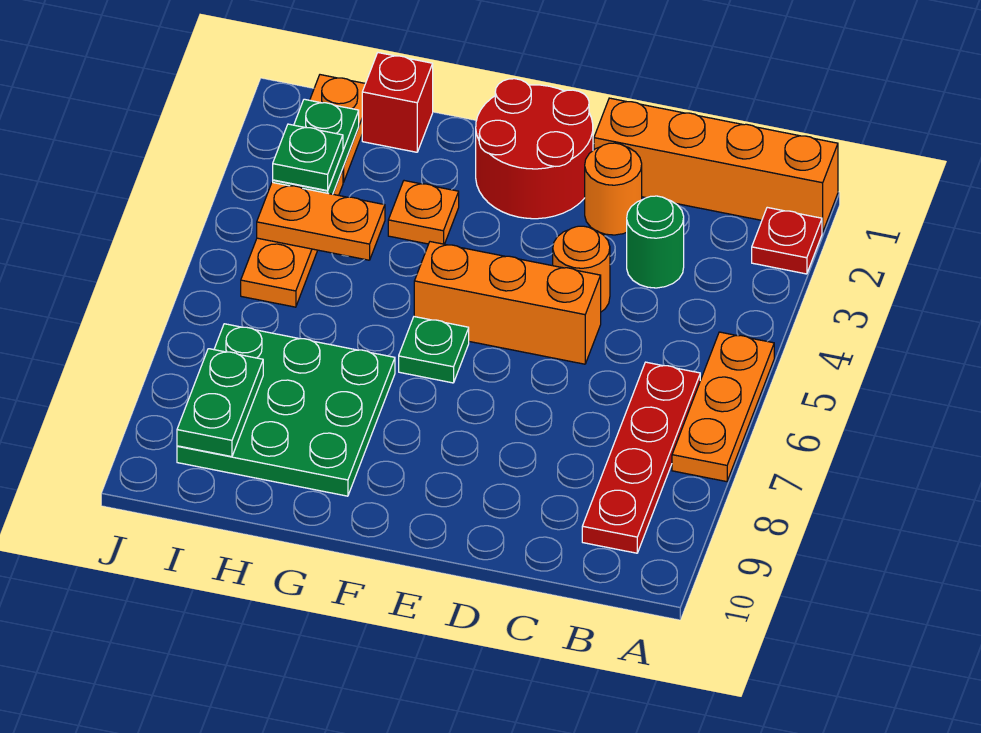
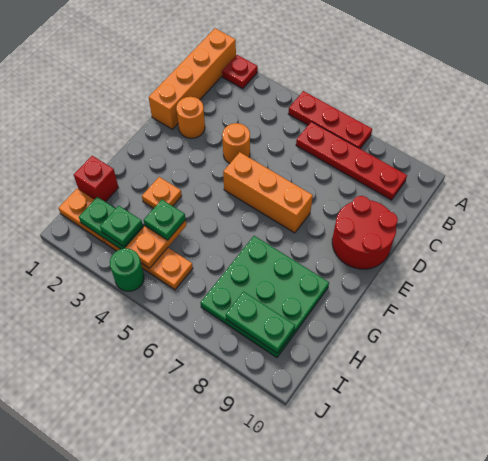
orange plate A5:A7 level 1 -> red plate A5:A7 level 1
green round brick C3 level 1 -> green round brick J4 level 1
orange brick D5:F5 level 1 -> orange brick E5:E7 level 1
red round brick E1:F2 level 1 -> red round brick D9:E10 level 1
green plate F6 level 1 -> green plate H4 level 3

